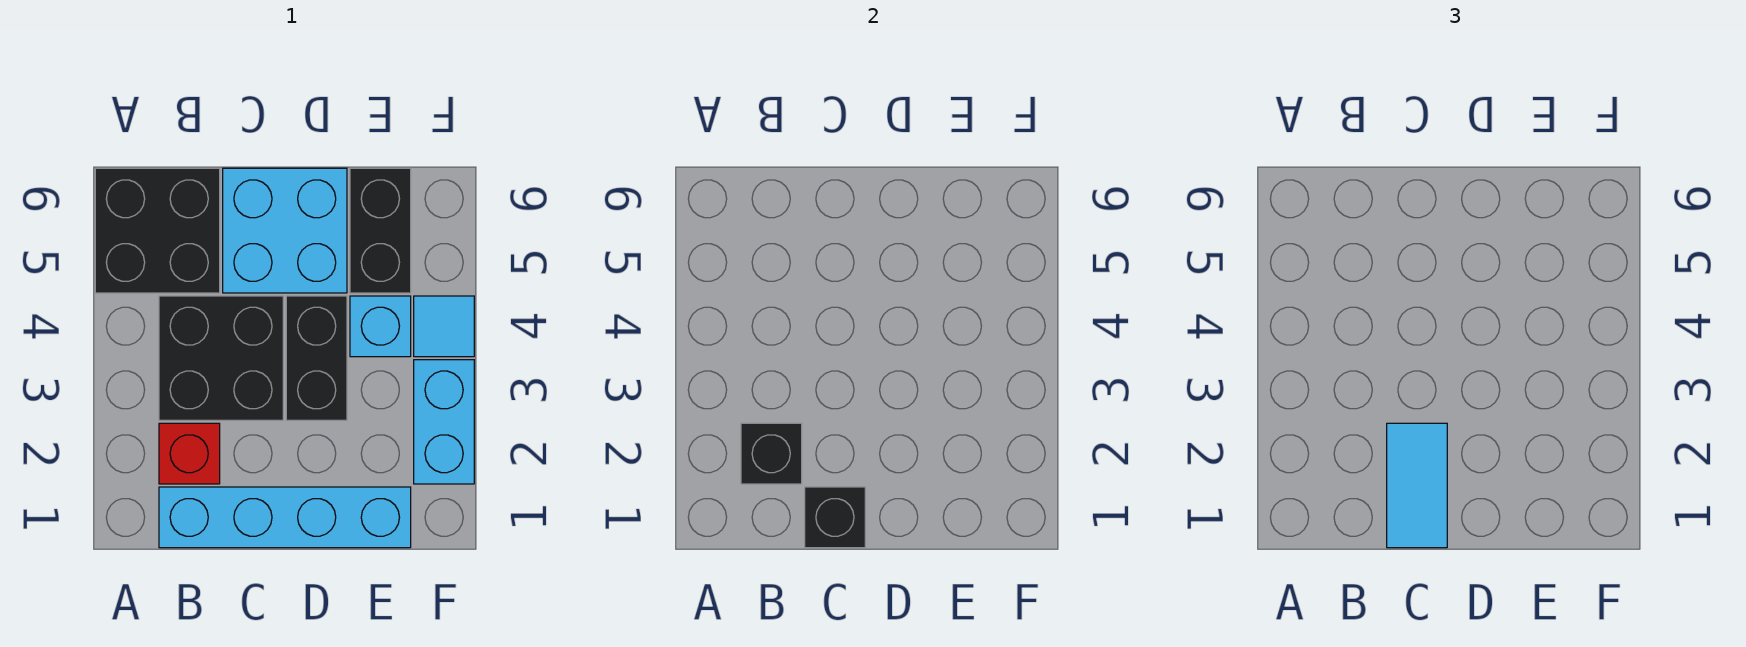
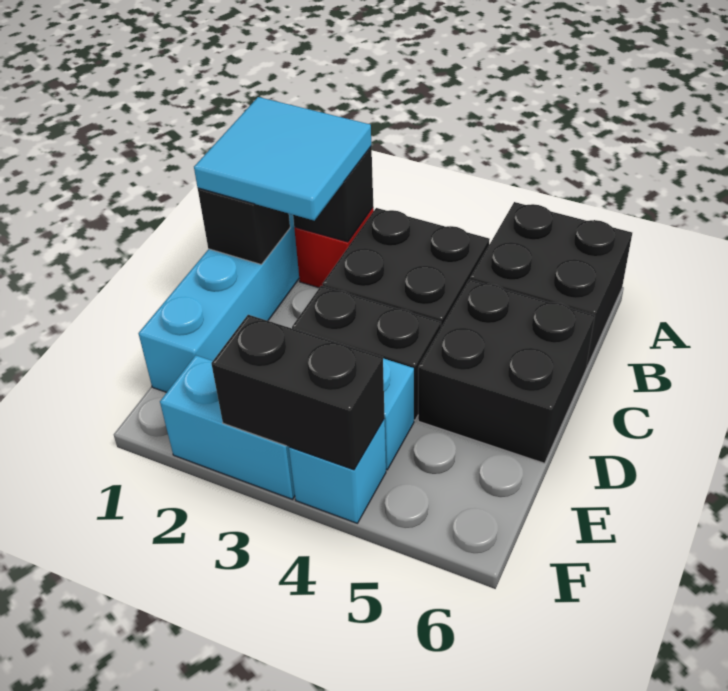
cyan tile C1:C2 level 3 -> cyan tile B1:C2 level 3
cyan brick C5:D6 level 1 -> black brick C5:D6 level 1
black brick E5:E6 level 1 -> black brick F3:F4 level 2
cyan tile F4 level 1 -> cyan brick F4 level 1

